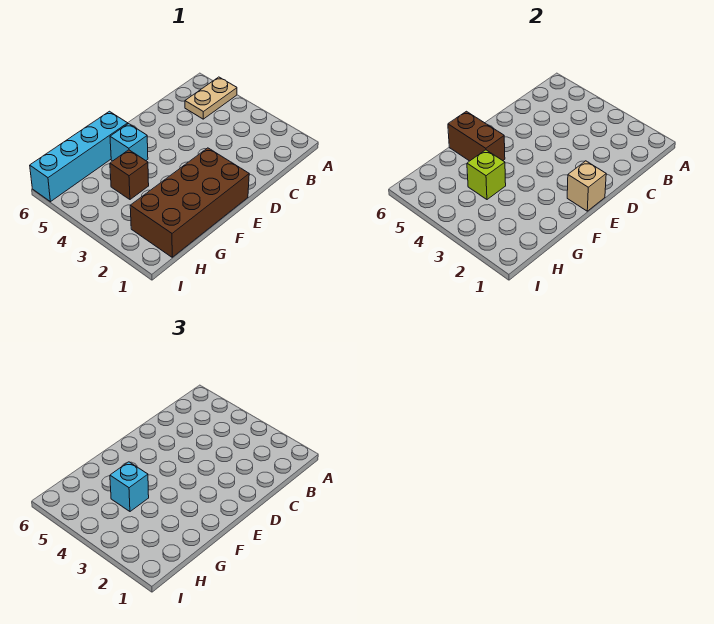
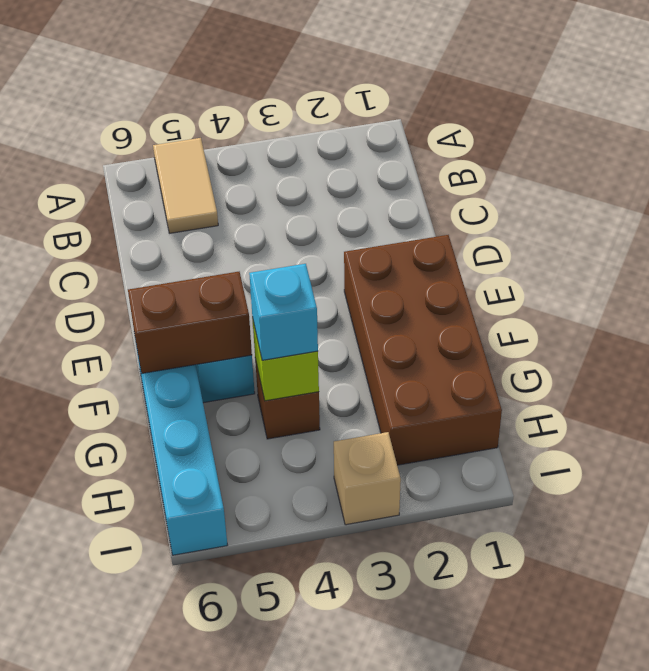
tan plate A5:B5 level 1 -> tan tile A5:B5 level 1
tan brick E1 level 2 -> tan brick I3 level 1

